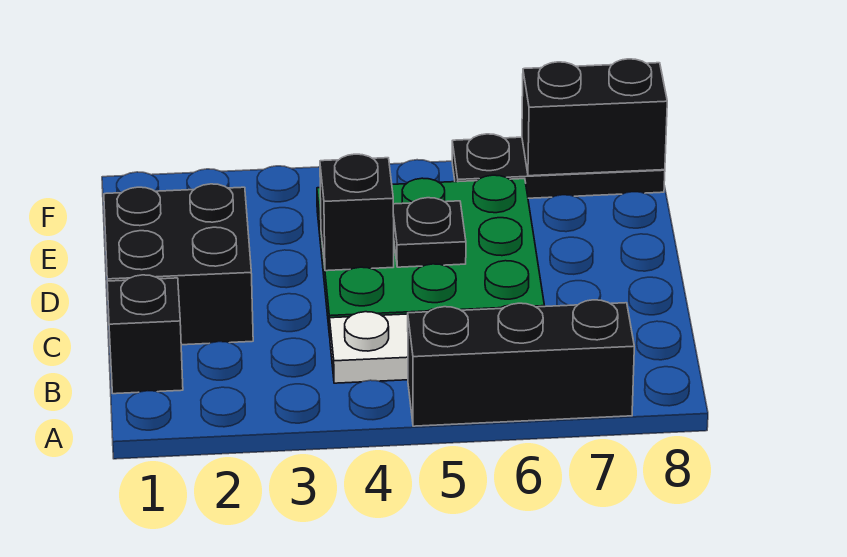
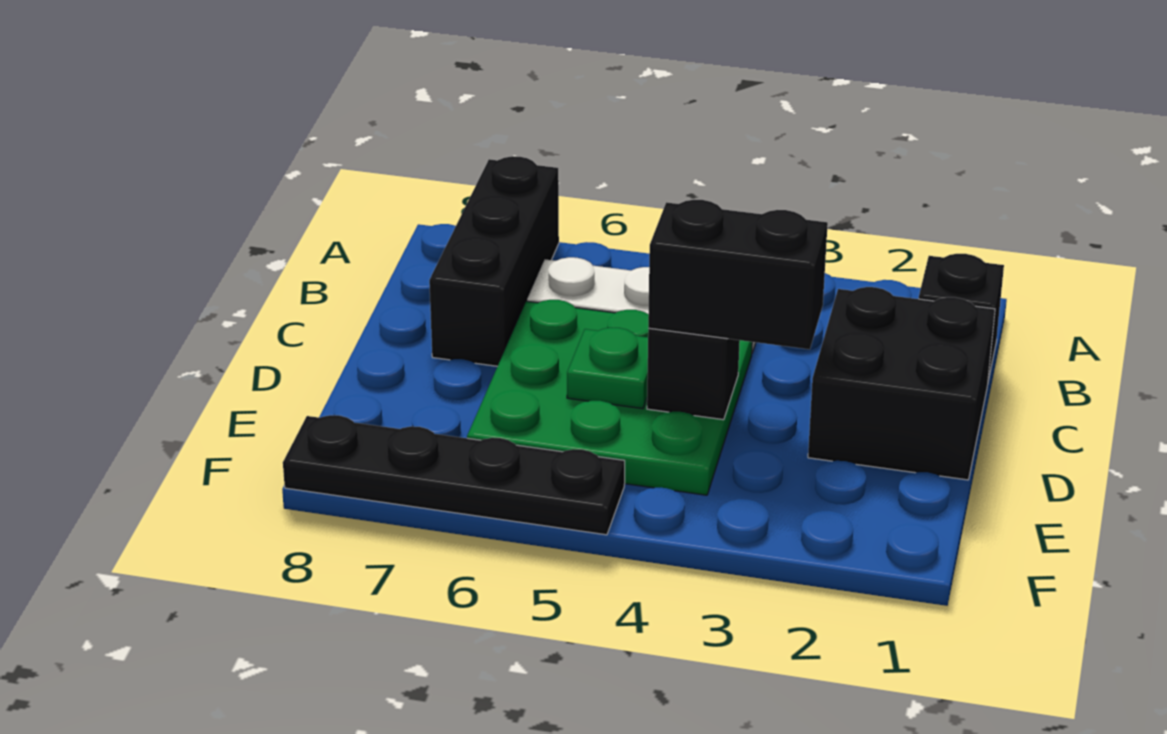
black brick A5:A7 level 1 -> black brick A7:C7 level 1
black plate D5 level 2 -> green plate D5 level 2
black plate F6:F8 level 1 -> black plate F5:F8 level 1
black brick F7:F8 level 2 -> black brick D3:D4 level 3

